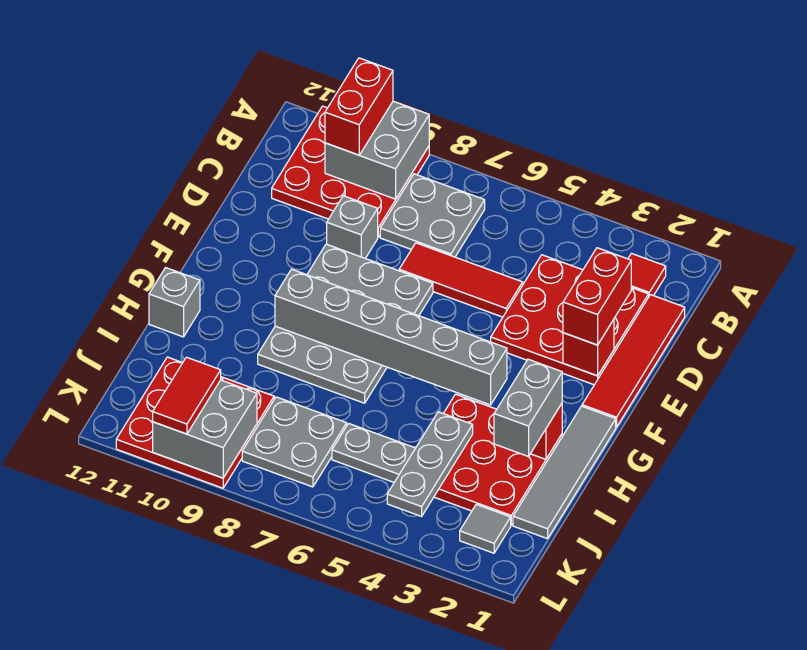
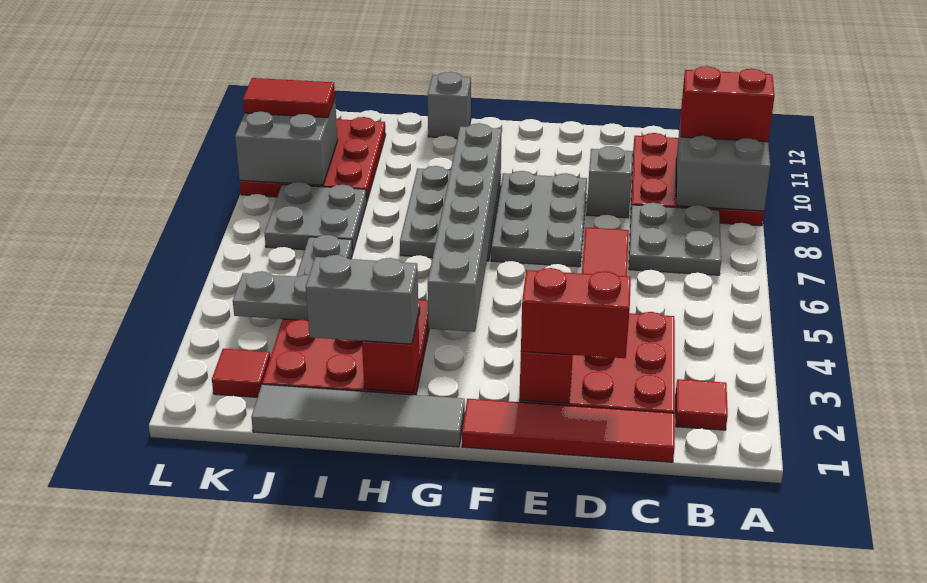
grey tile K2 level 1 -> red tile K2 level 1

